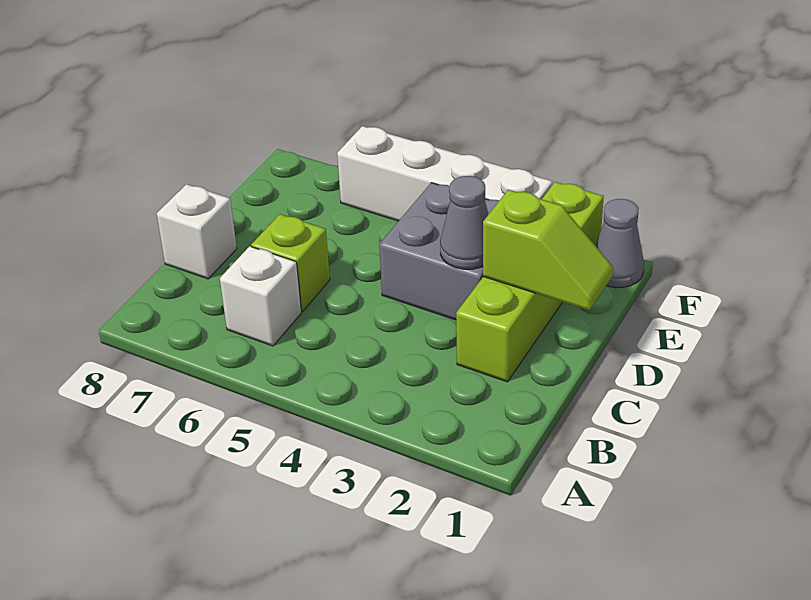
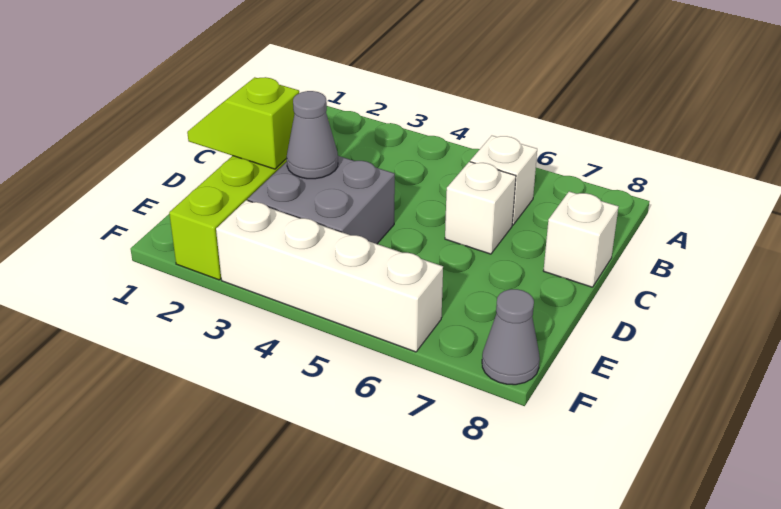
lime brick C6 level 1 -> white brick C6 level 1
grey cone F1 level 1 -> grey cone F8 level 1

